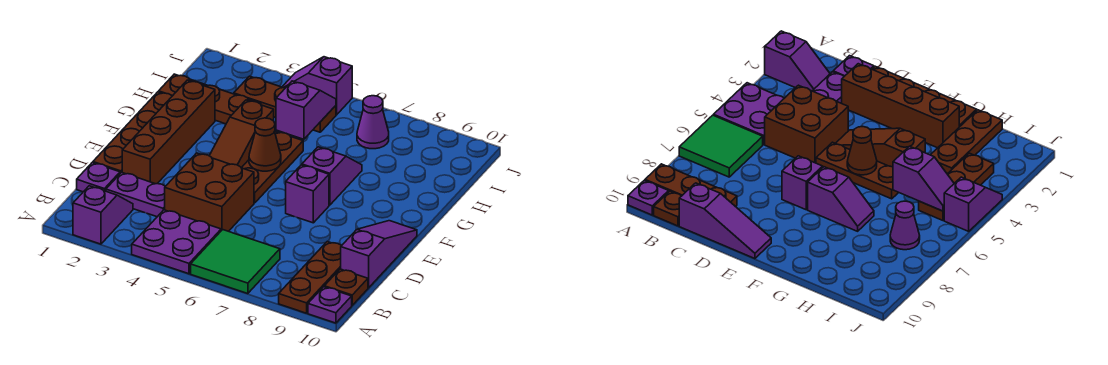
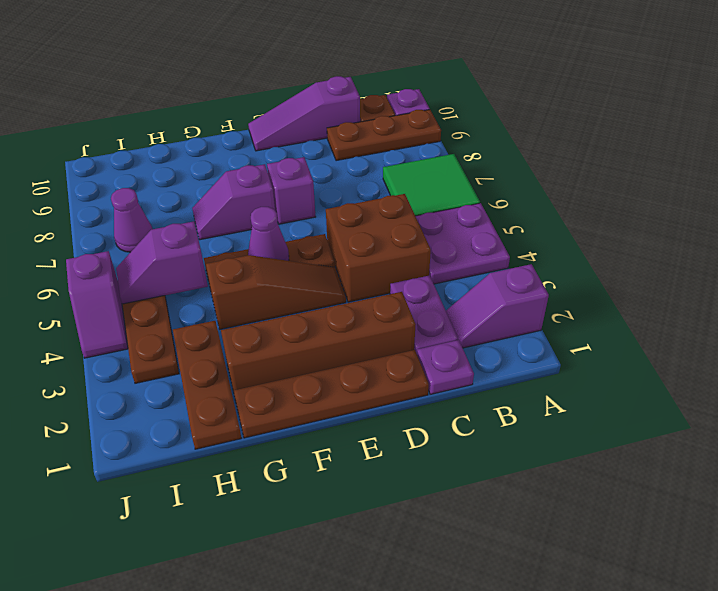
brown cone F5 level 2 -> purple cone F5 level 2

